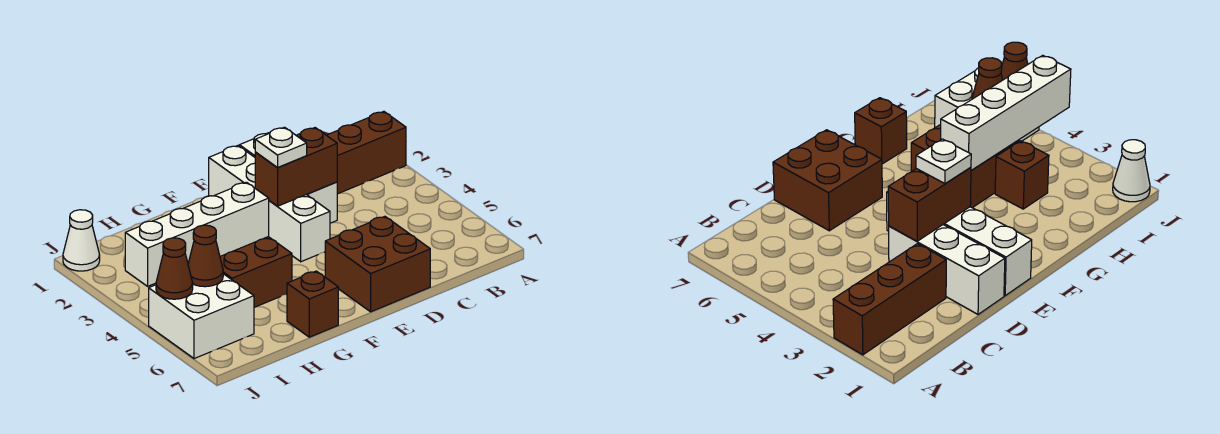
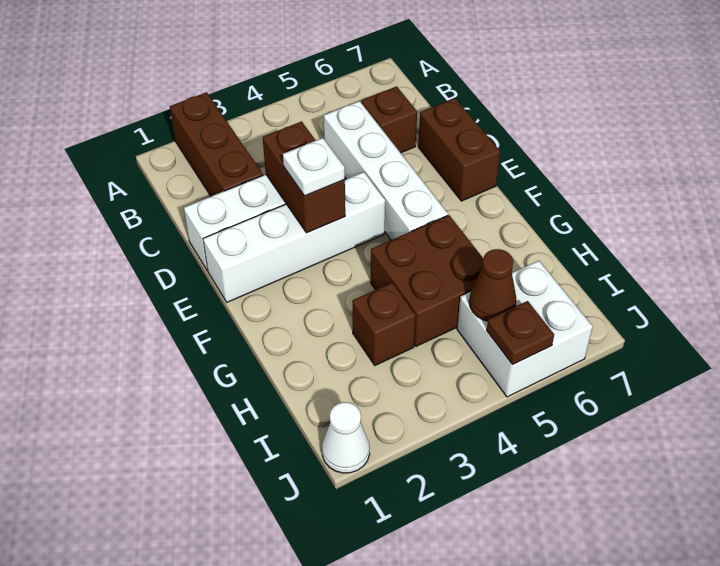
brown brick D6:E7 level 1 -> brown brick D7:E7 level 1
white brick G4:J4 level 2 -> white brick C5:F5 level 1
brown brick G7 level 1 -> brown brick C6 level 1
brown cone J5 level 2 -> brown plate J5 level 2

